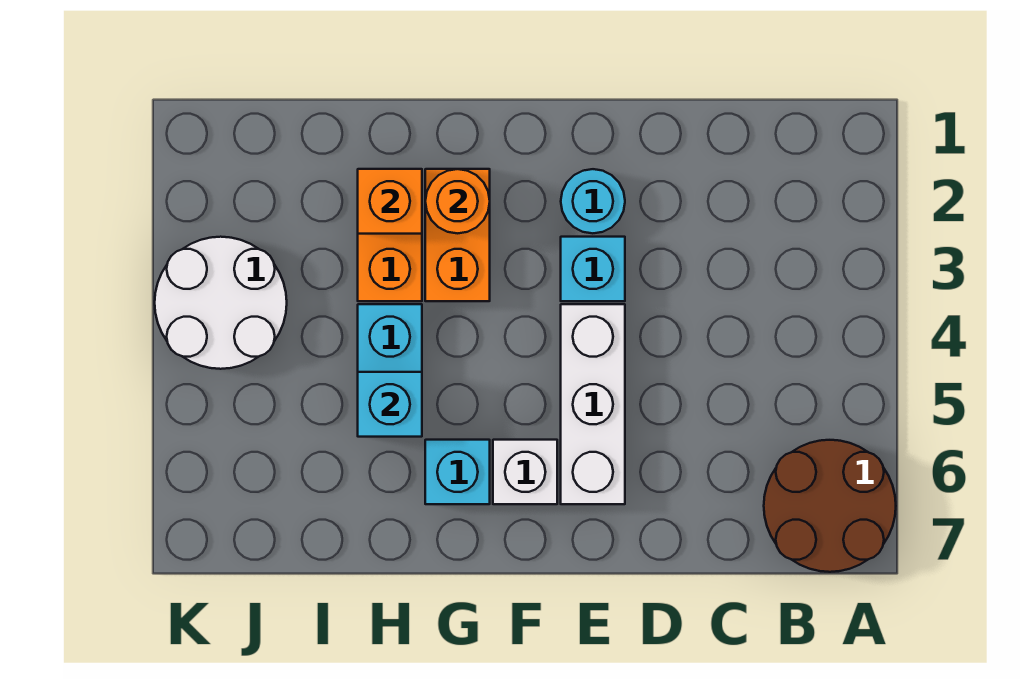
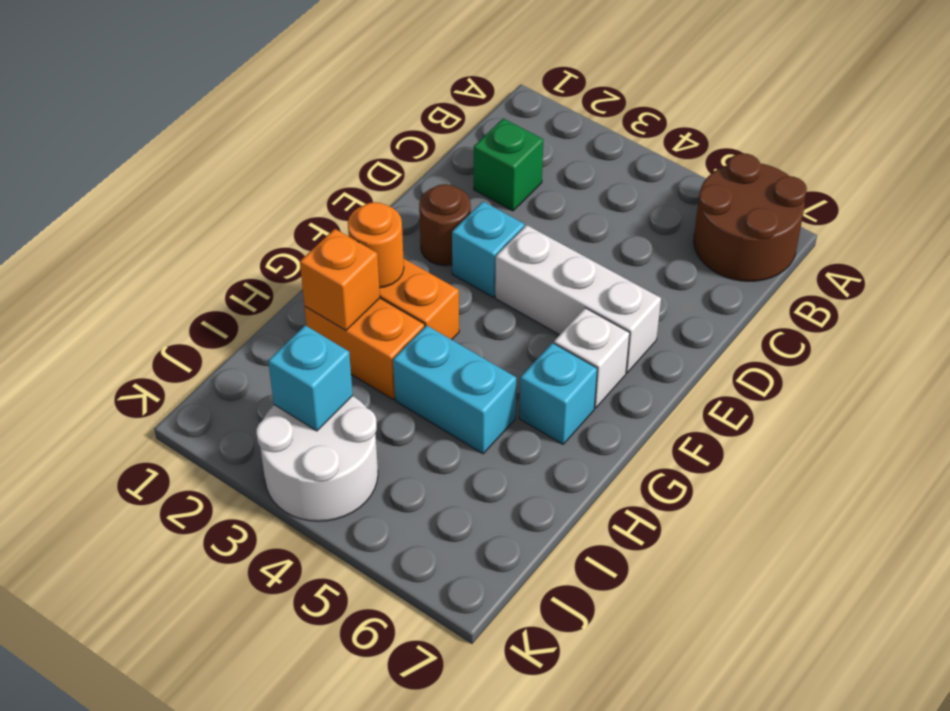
none -> green brick C2 level 1
cyan round brick E2 level 1 -> brown round brick E2 level 1
cyan brick H5 level 2 -> cyan brick J3 level 2

